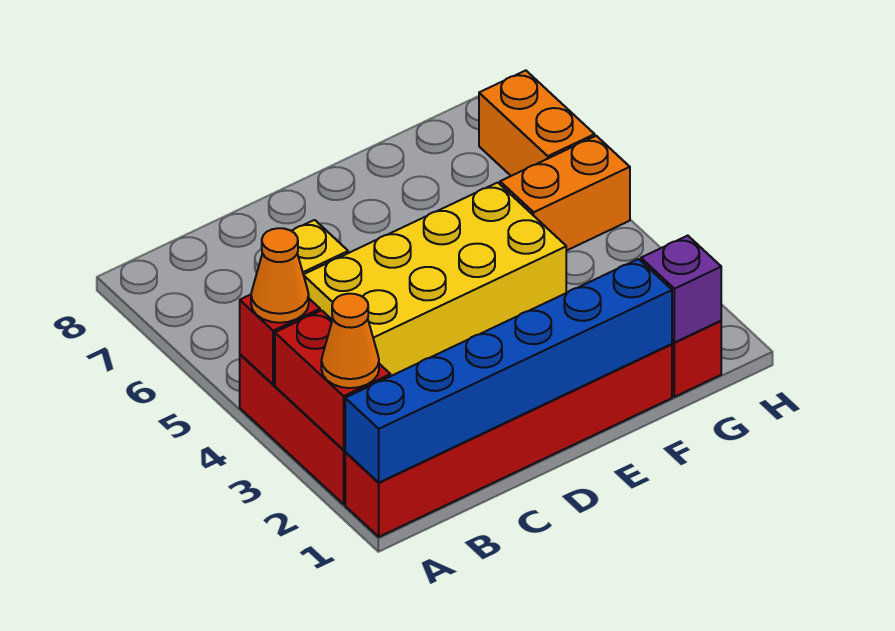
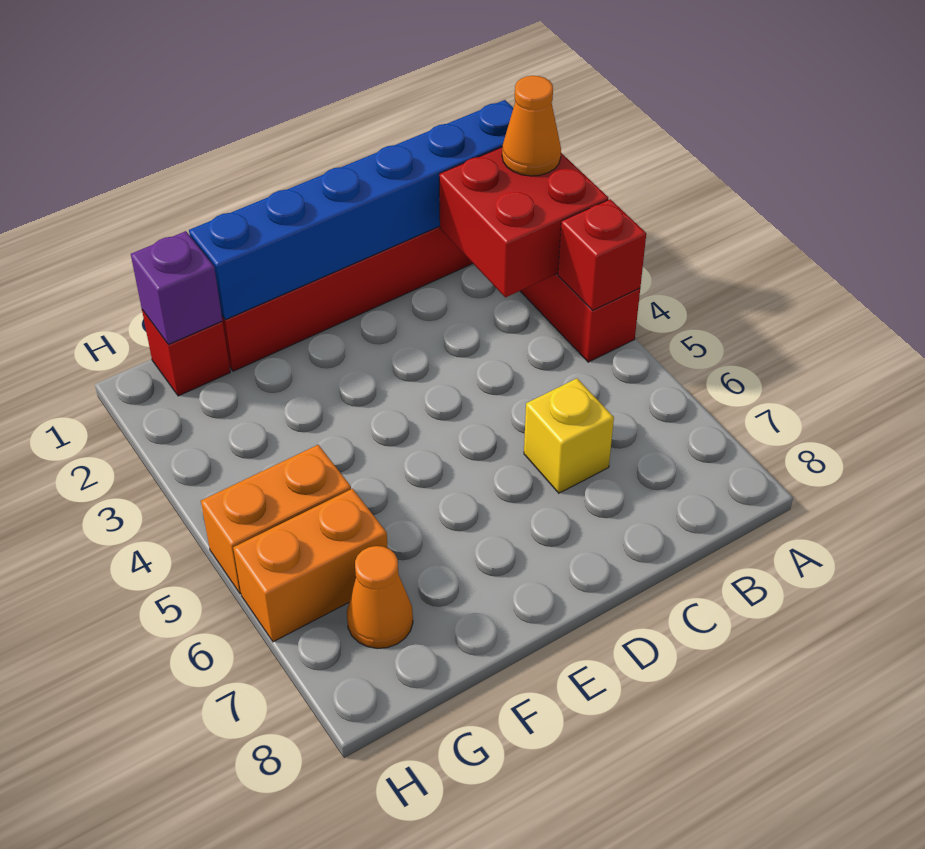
red brick A2:A3 level 2 -> red brick A2:B3 level 2
orange cone A4 level 3 -> orange cone G7 level 1
yellow brick C4:F5 level 1 -> none
orange brick H6:H7 level 1 -> orange brick G6:H6 level 1

